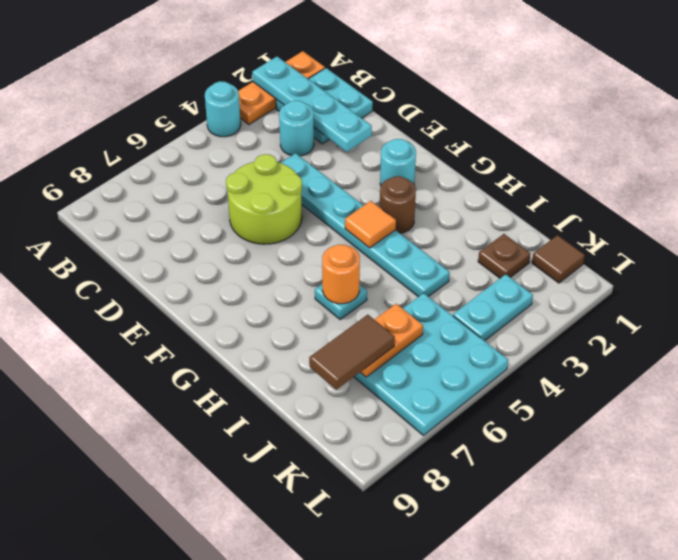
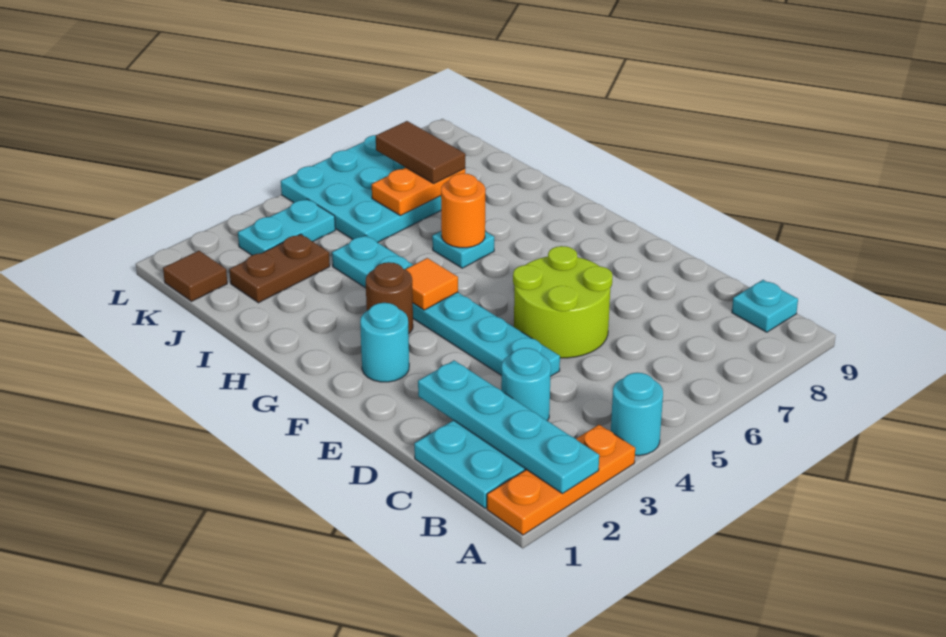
none -> cyan plate B9 level 1
brown plate J2 level 1 -> brown plate J2:J3 level 1
brown tile J7:J8 level 3 -> brown tile J7:K7 level 3

